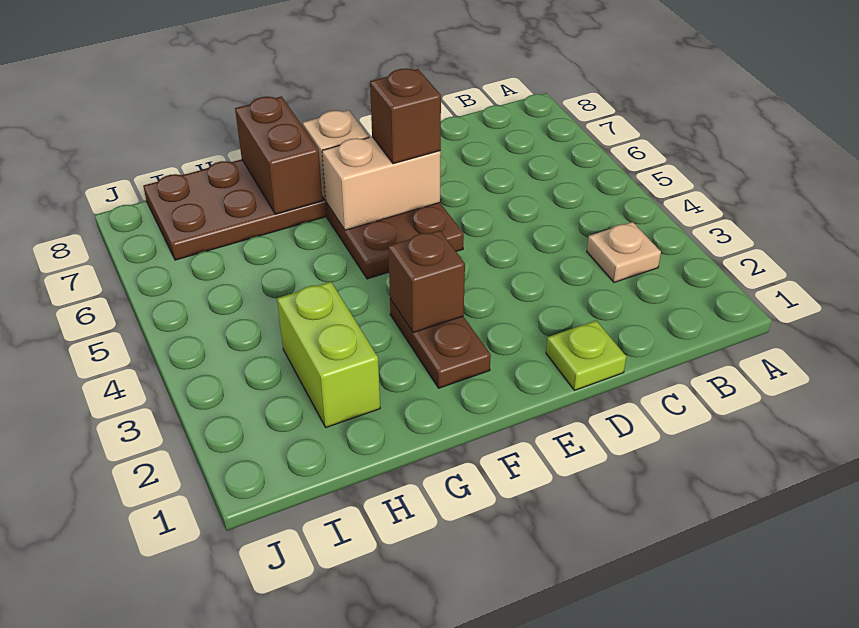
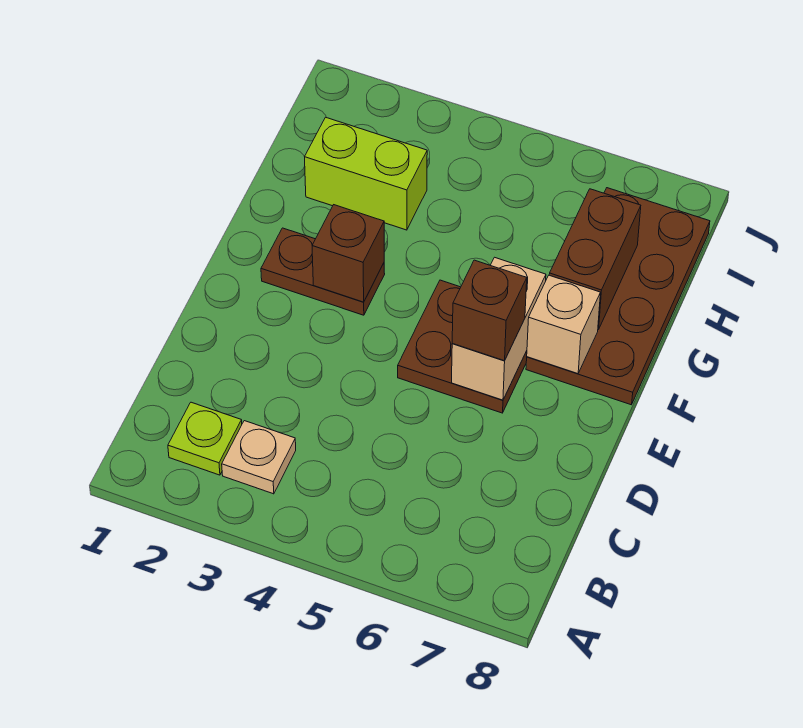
lime plate D1 level 1 -> lime plate B2 level 1
brown brick G7:G8 level 2 -> brown brick G7:H7 level 2

